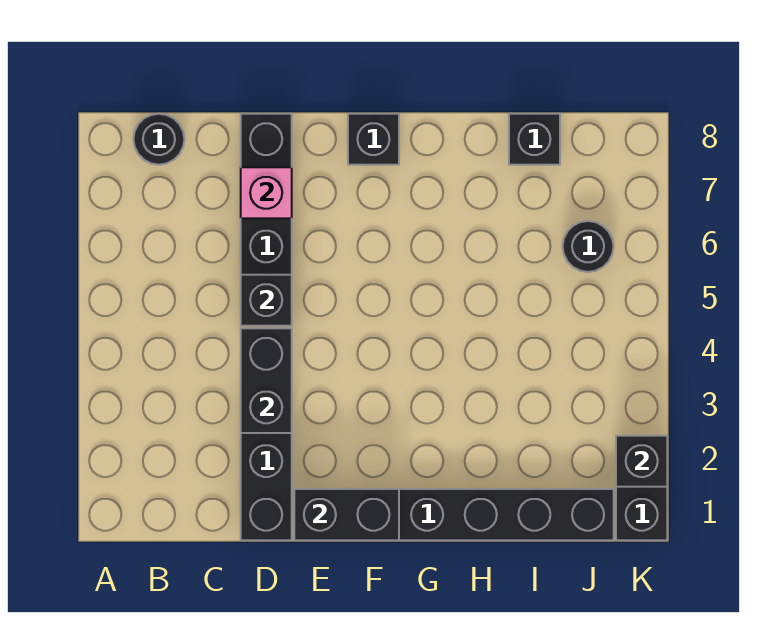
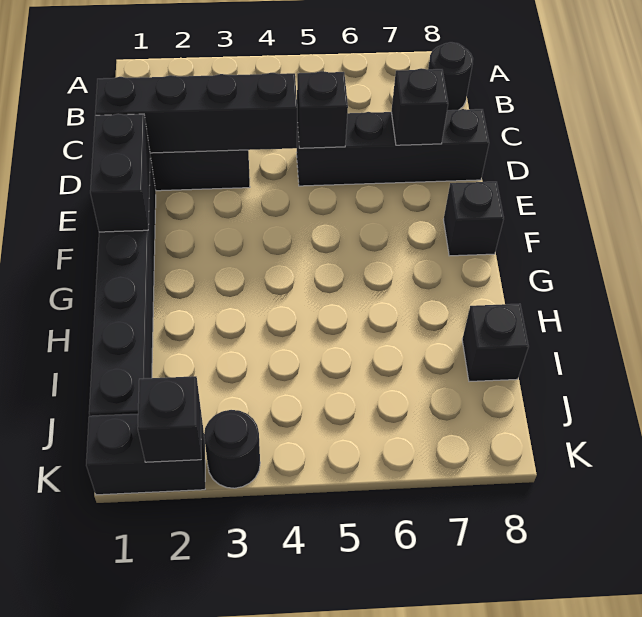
black brick D3:D4 level 2 -> black brick D1:D4 level 2
pink brick D7 level 2 -> black brick D7 level 2
black round brick J6 level 1 -> black round brick K3 level 1

